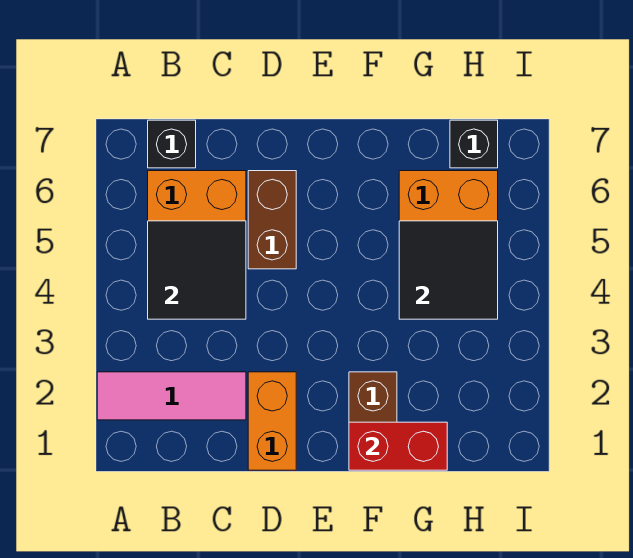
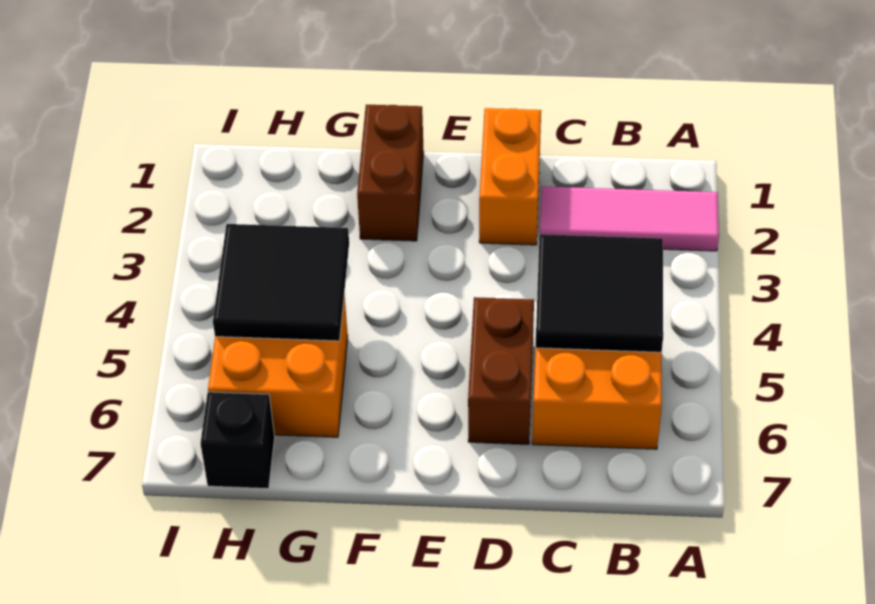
black brick B7 level 1 -> none
red brick F1:G1 level 2 -> none

